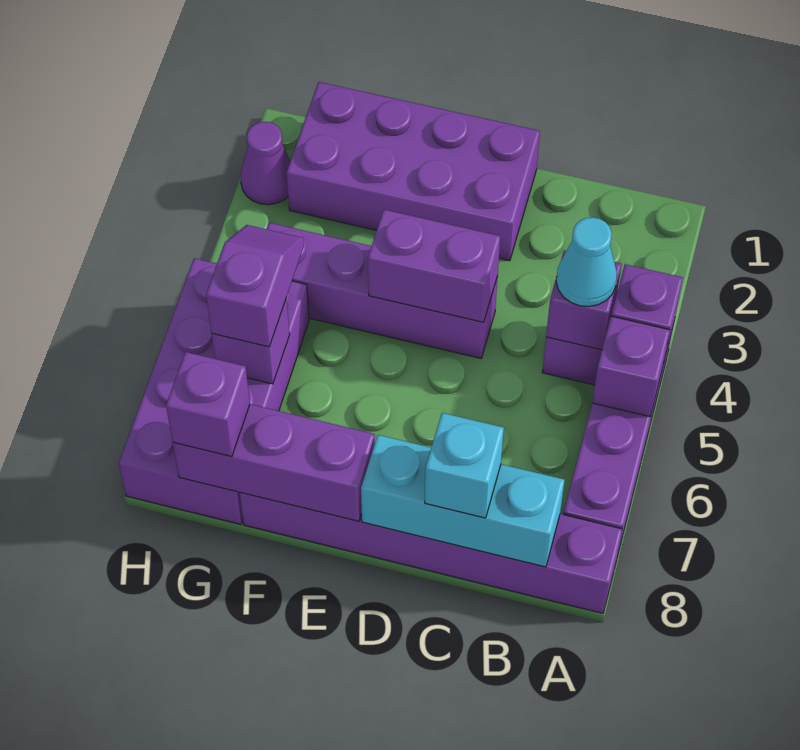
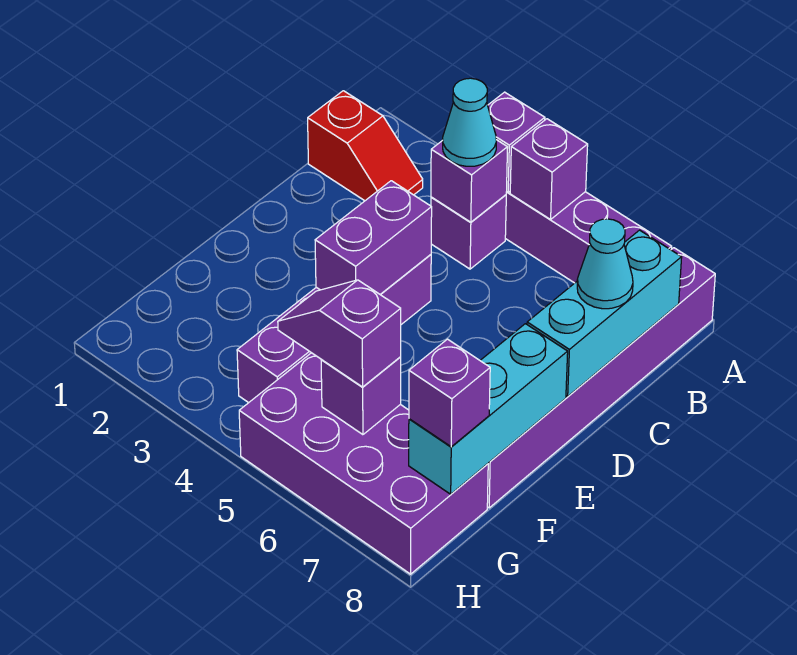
none -> red slope B1:B2 level 1 top 1
cyan brick C8 level 3 -> cyan cone C8 level 3
purple brick D1:G2 level 1 -> none
purple brick E8:G8 level 2 -> cyan brick E8:G8 level 2
purple cone H2 level 1 -> none

